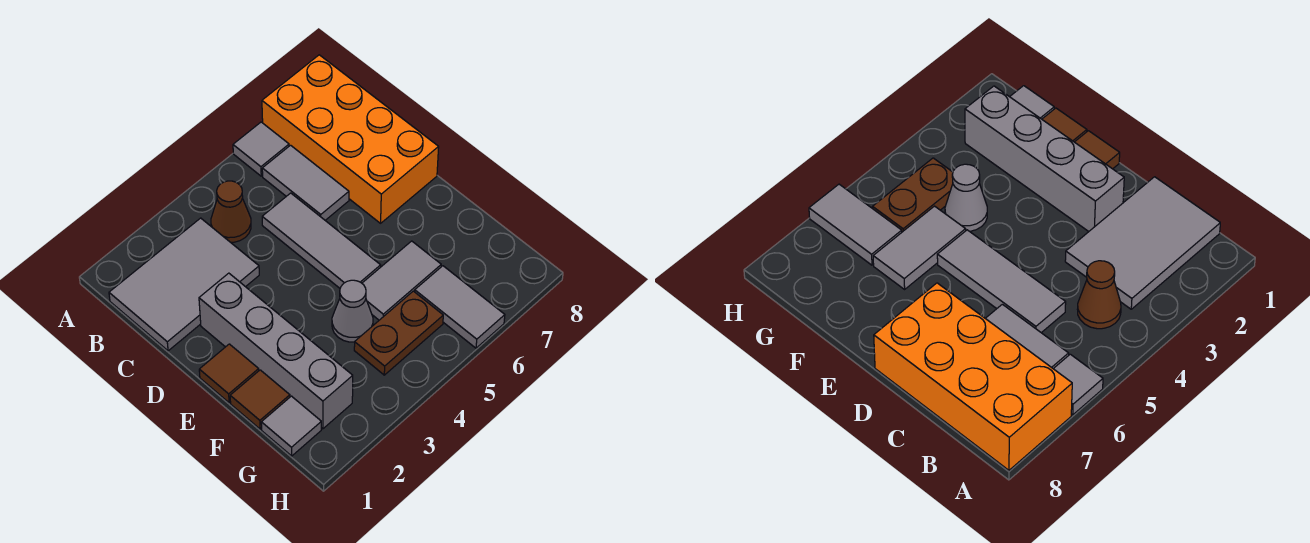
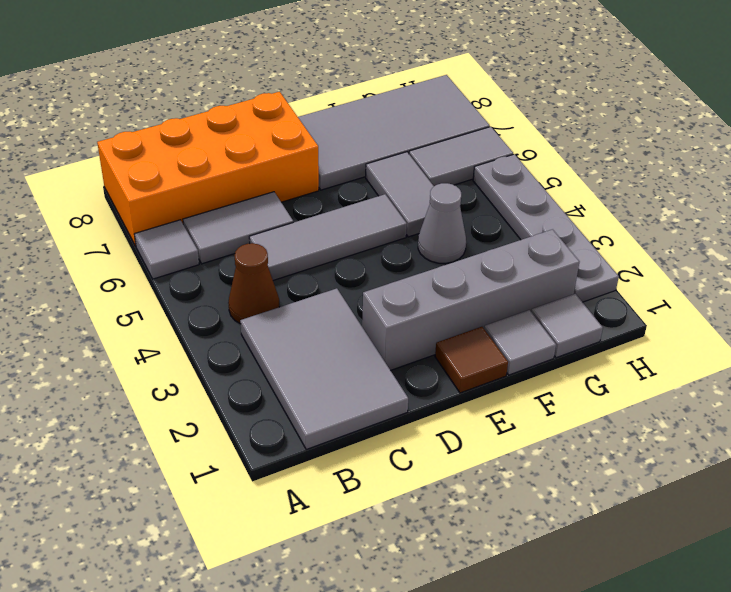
none -> grey tile E7:H8 level 1
brown tile F1 level 1 -> grey tile F1 level 1
brown plate G4:G5 level 1 -> none
none -> grey plate H2:H5 level 1

